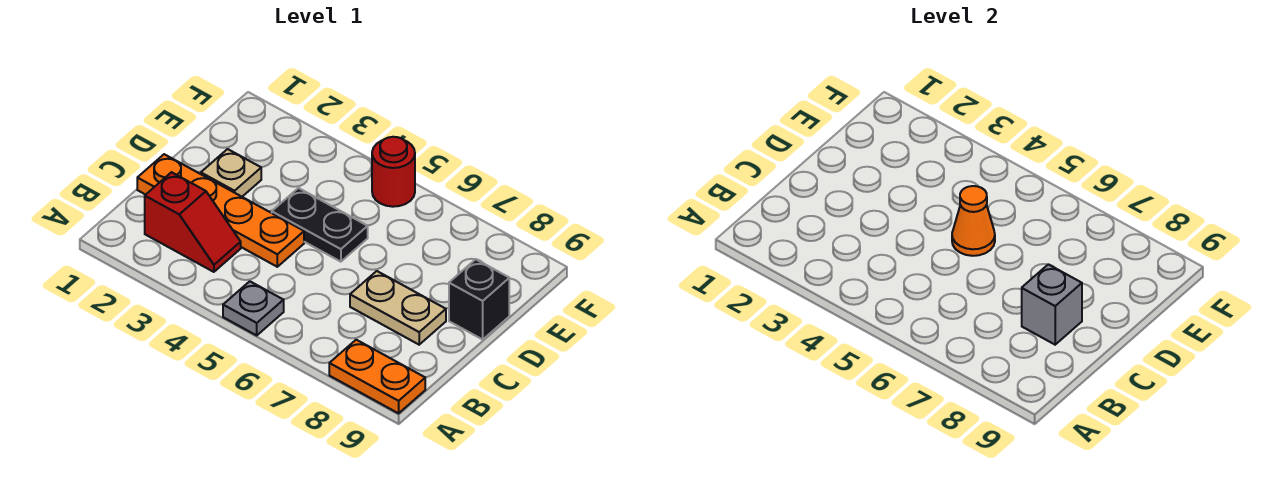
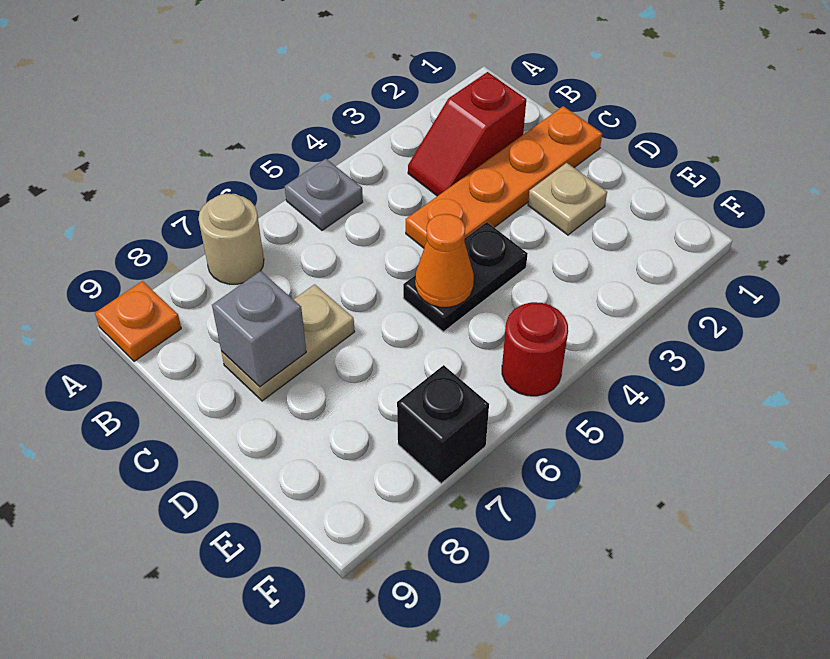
none -> tan round brick A7 level 1
orange plate A8:A9 level 1 -> orange plate A9 level 1
black brick D9 level 1 -> black brick F7 level 1

